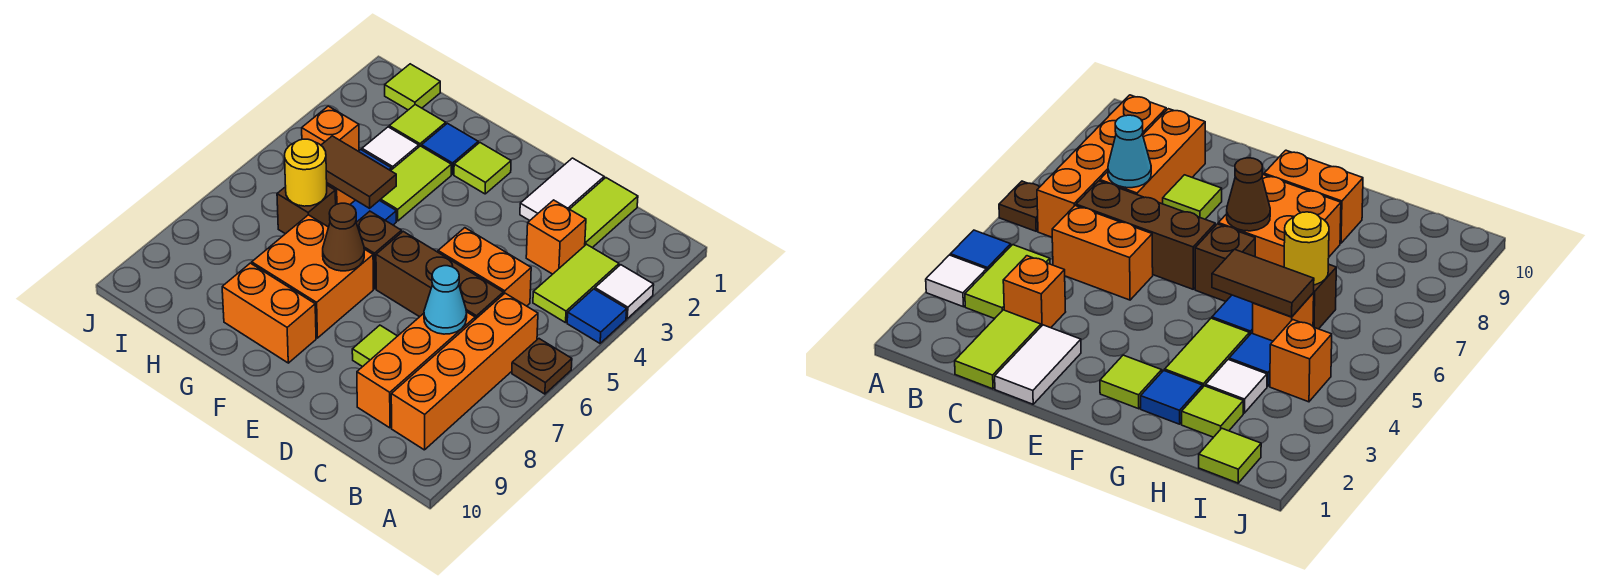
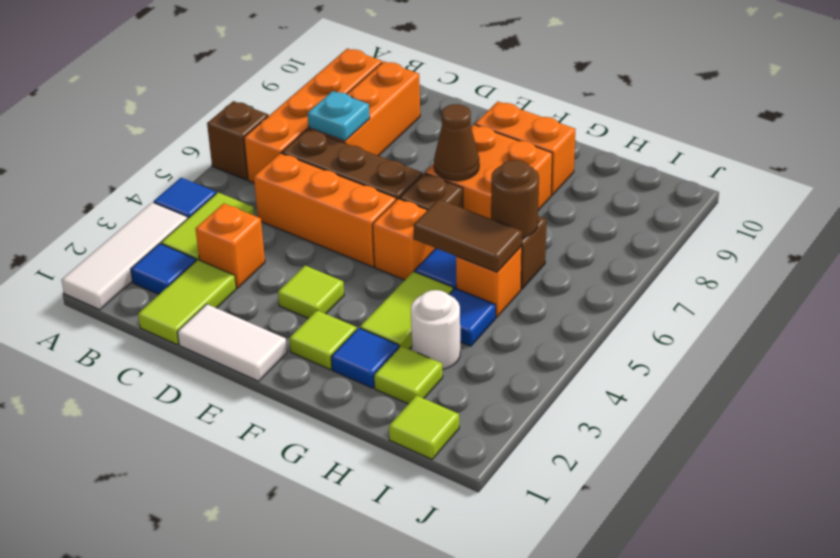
white tile A3 level 1 -> white tile A1:A3 level 1
brown plate A6 level 1 -> brown brick A6 level 1
none -> blue tile B2 level 1
orange brick C5:D5 level 1 -> orange brick C5:E5 level 1
cyan cone C7 level 2 -> cyan plate C7 level 2
white tile D1:D2 level 1 -> white tile D1:E1 level 1
lime tile D8 level 1 -> lime tile E3 level 1
white tile H3 level 1 -> white round brick H3 level 1
yellow round brick H6 level 2 -> brown round brick H6 level 2
orange brick I4 level 1 -> orange brick F5 level 1

